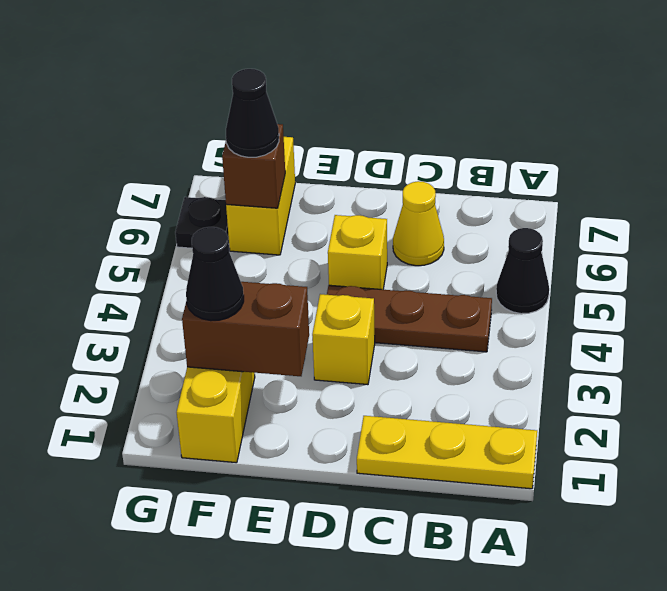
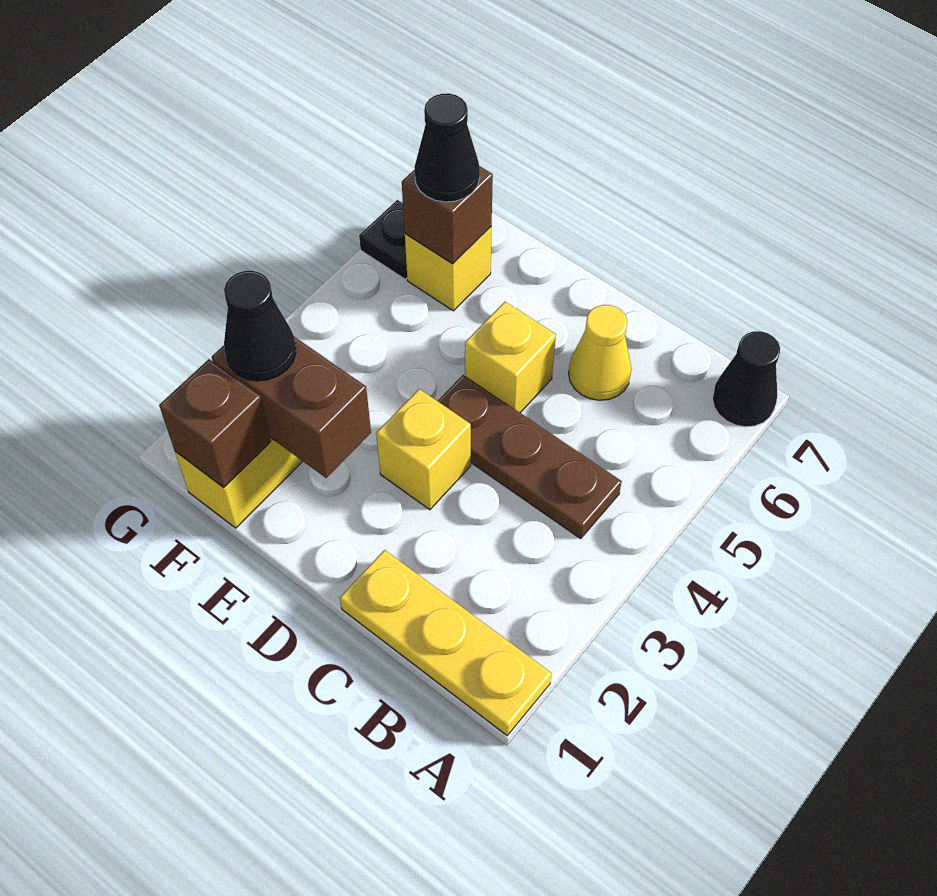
black cone A5 level 1 -> black cone A7 level 1
none -> brown brick F1 level 2
yellow brick F6:F7 level 1 -> yellow brick F6 level 1

